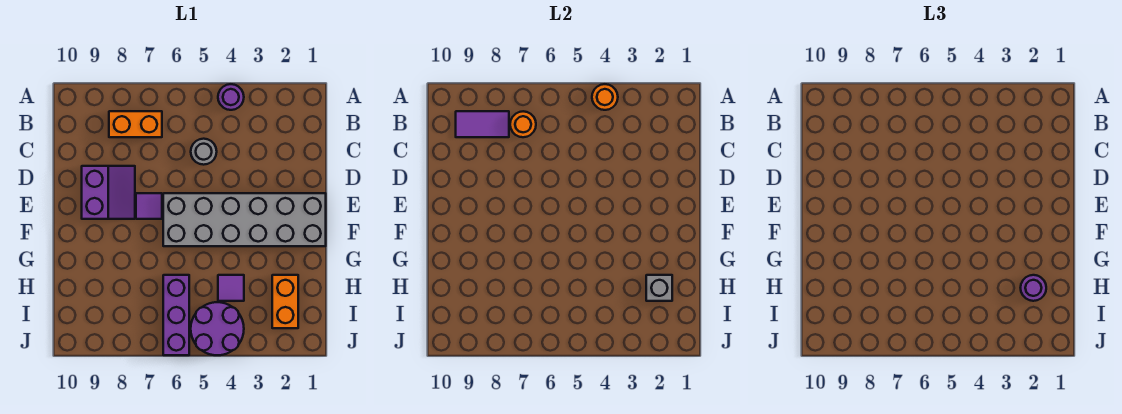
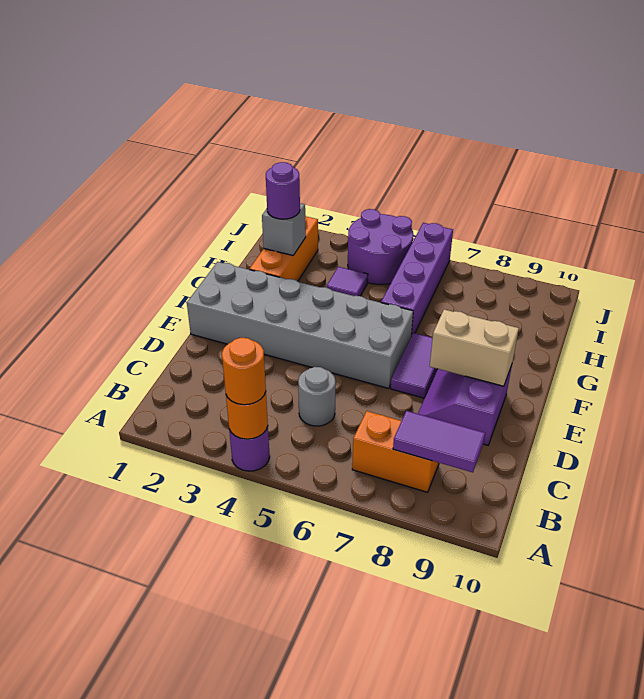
orange round brick B7 level 2 -> orange round brick A4 level 3
purple tile E7 level 1 -> purple tile E7:F7 level 1
none -> tan brick E8:E9 level 2
orange brick H2:I2 level 1 -> orange brick G2:I2 level 1
purple brick H6:J6 level 1 -> purple brick G6:J6 level 1

